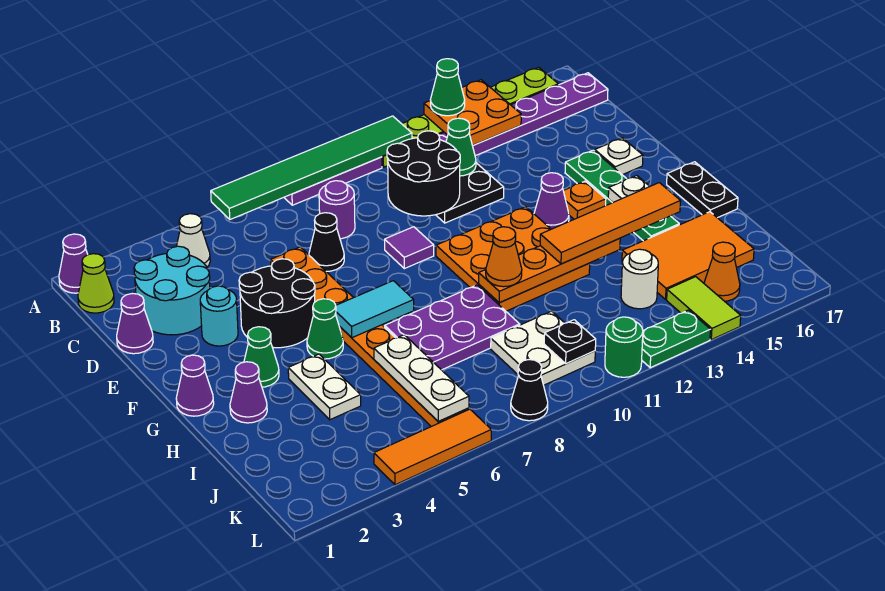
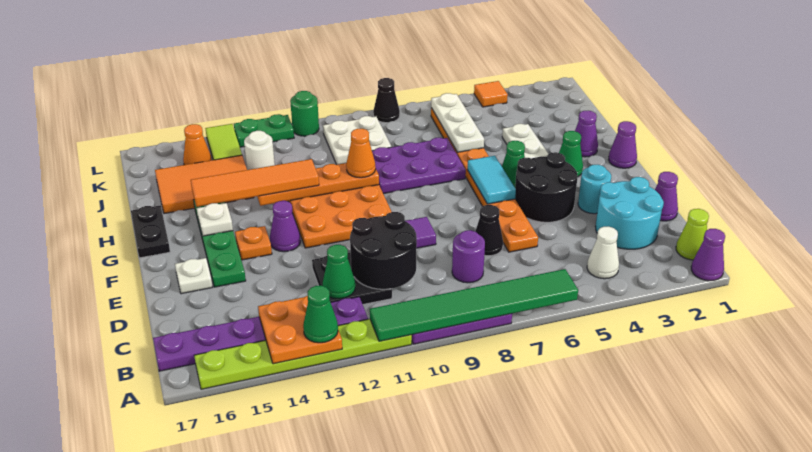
cyan tile G6:G7 level 2 -> cyan tile F6:G6 level 2
black plate K10 level 2 -> none
orange tile L4:L6 level 1 -> orange tile L4 level 1

